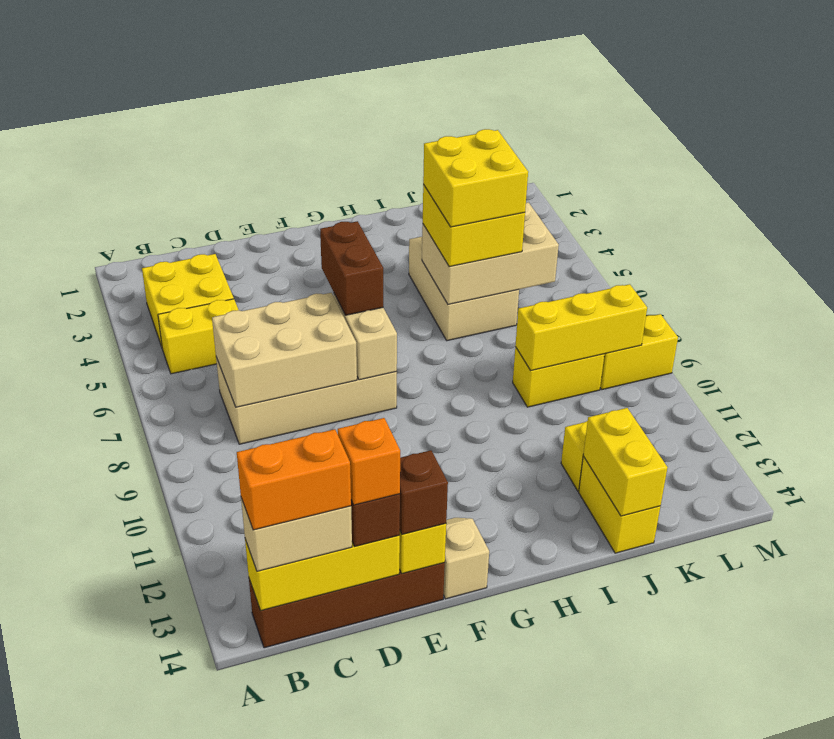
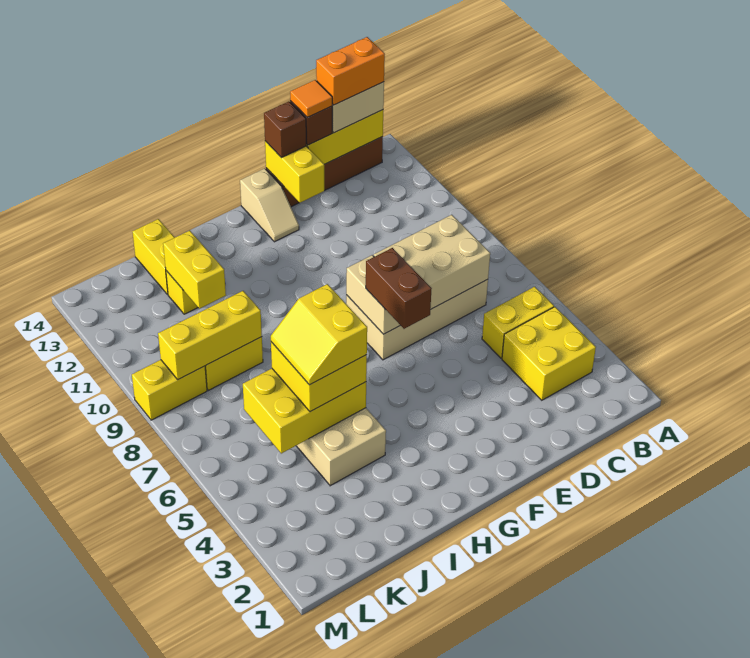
orange brick D14 level 4 -> orange tile D14 level 4
tan brick I5:K6 level 2 -> yellow brick I5:K6 level 2
yellow brick I5:J6 level 4 -> yellow slope I5:J6 level 4 top I
yellow brick J13:J14 level 2 -> yellow brick J11:J12 level 2

